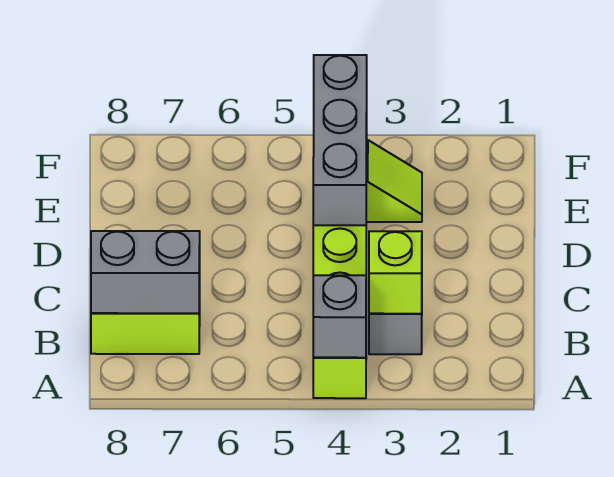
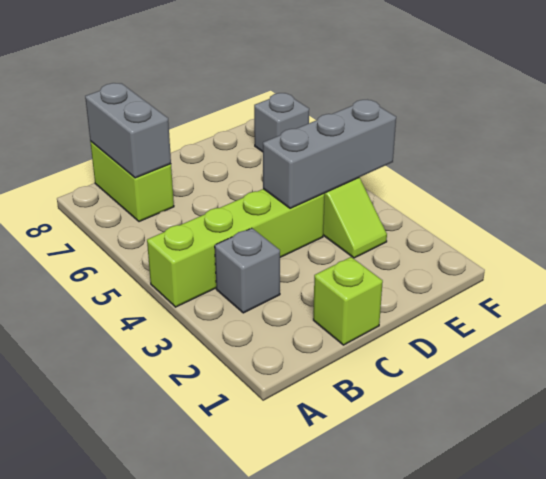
grey brick A4 level 2 -> grey brick F7 level 1
lime brick B3 level 2 -> lime brick C1 level 1

